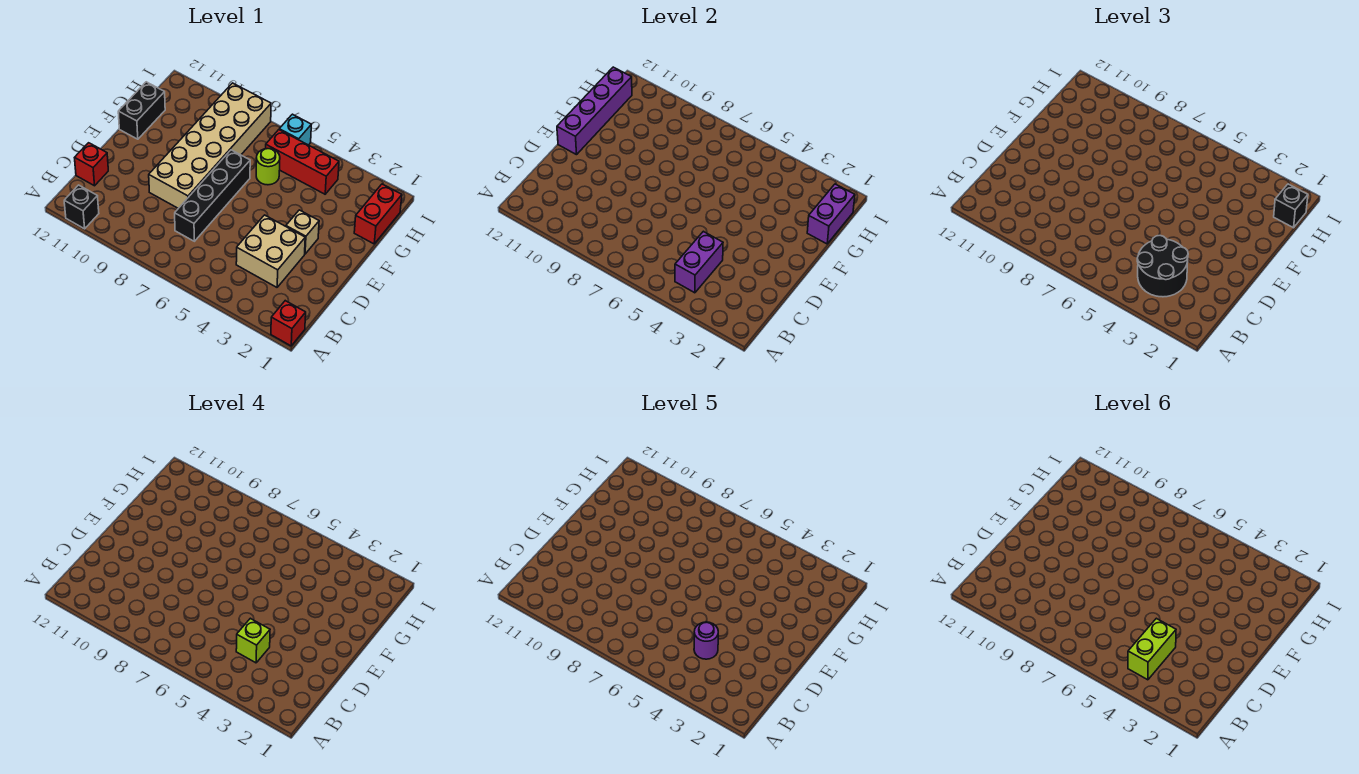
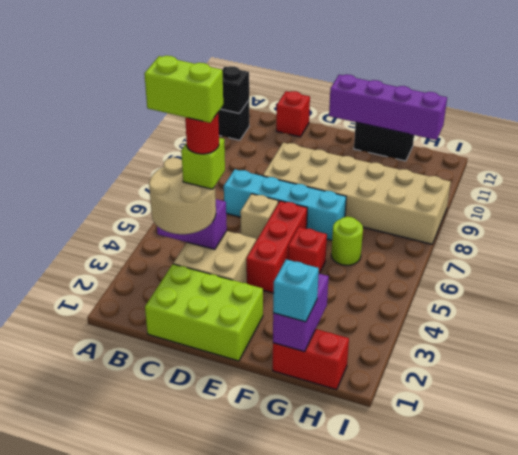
red brick A1 level 1 -> red brick F5 level 1
black round brick B3:C4 level 3 -> tan round brick B3:C4 level 3
none -> lime brick C1:E2 level 1
purple round brick C4 level 5 -> red round brick C4 level 5
black brick C7:F7 level 1 -> cyan brick C7:F7 level 1
tan brick E3 level 1 -> tan brick D6 level 1
purple brick G1:H1 level 2 -> purple brick G1:G2 level 2
black brick H1 level 3 -> black brick A11 level 2
red brick H4:H6 level 1 -> red brick E4:E6 level 1
cyan brick I6 level 1 -> cyan brick G1 level 3

